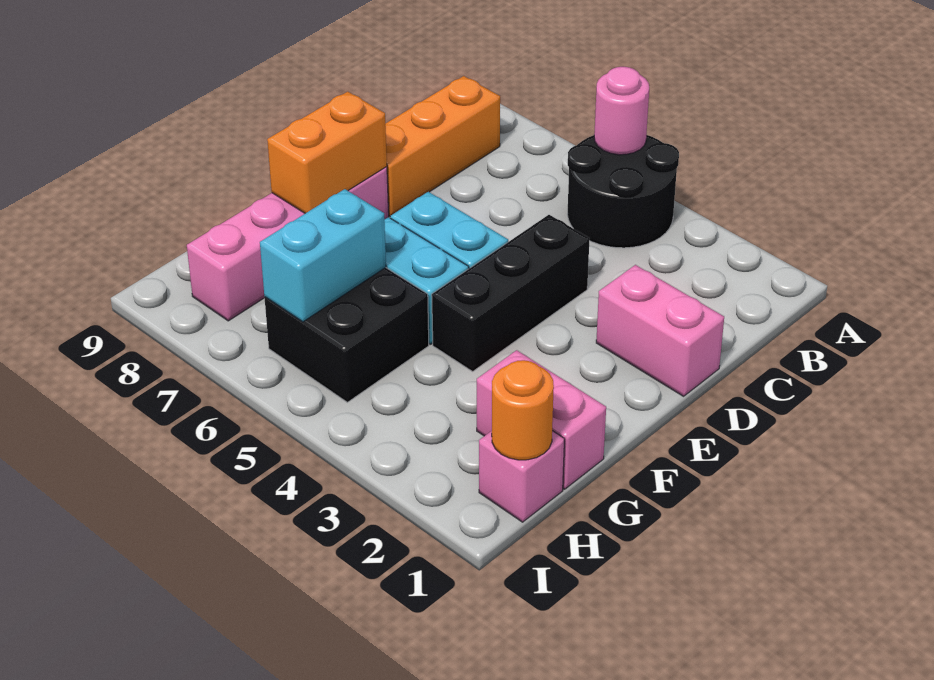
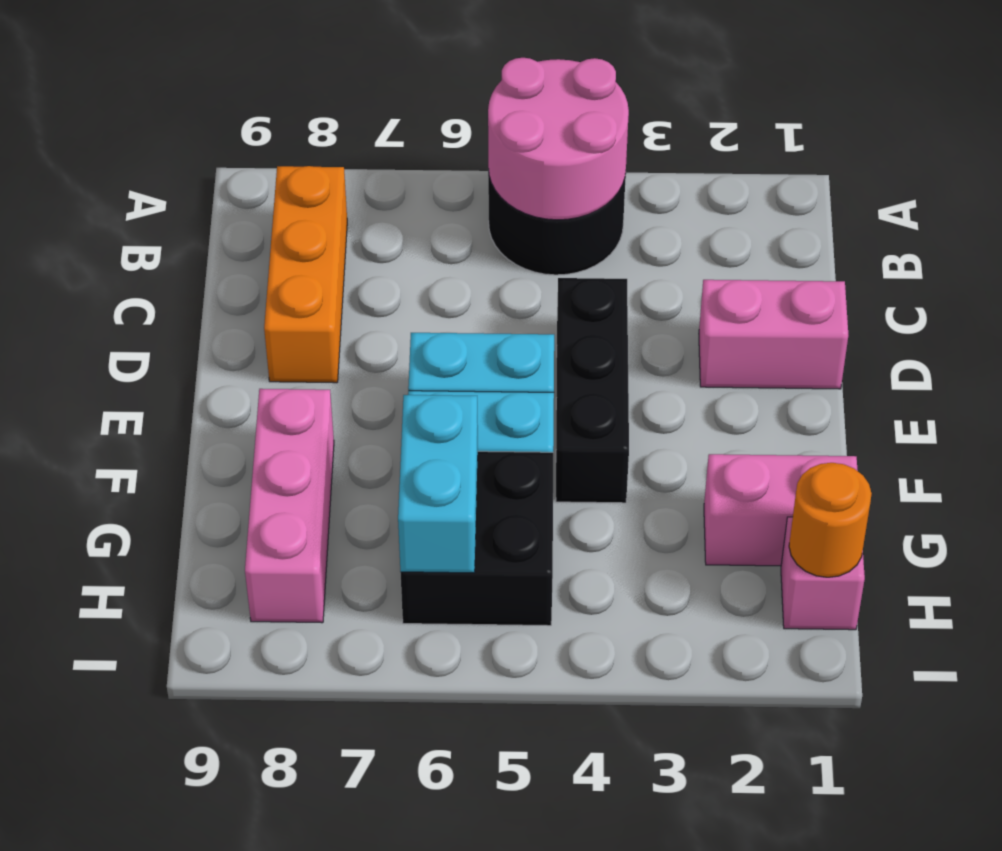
pink round brick A5 level 2 -> pink round brick A4:B5 level 2
pink brick E8:H8 level 1 -> pink brick F8:H8 level 1
orange brick E8:F8 level 2 -> none

